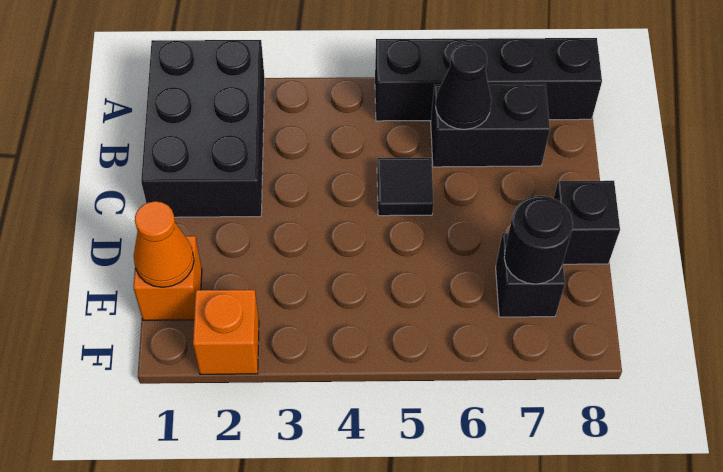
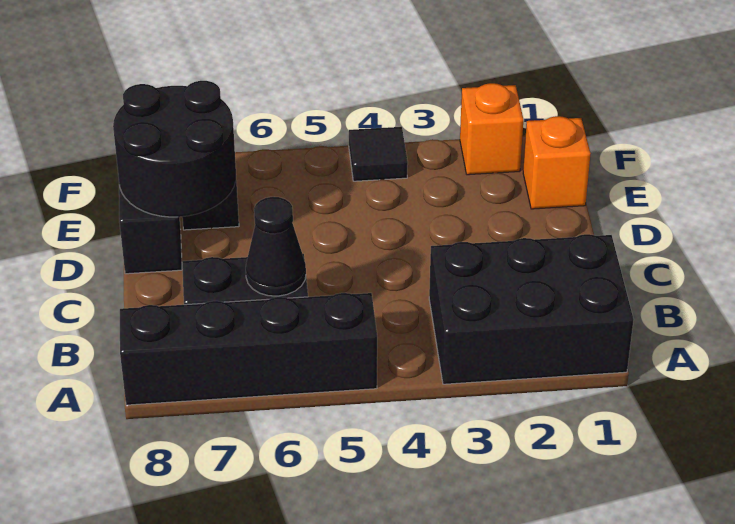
black brick A1:C2 level 1 -> black brick A1:B3 level 1
black tile C5 level 1 -> black tile F4 level 1
orange cone E1 level 2 -> none
black round brick E7 level 2 -> black round brick D7:E8 level 2

